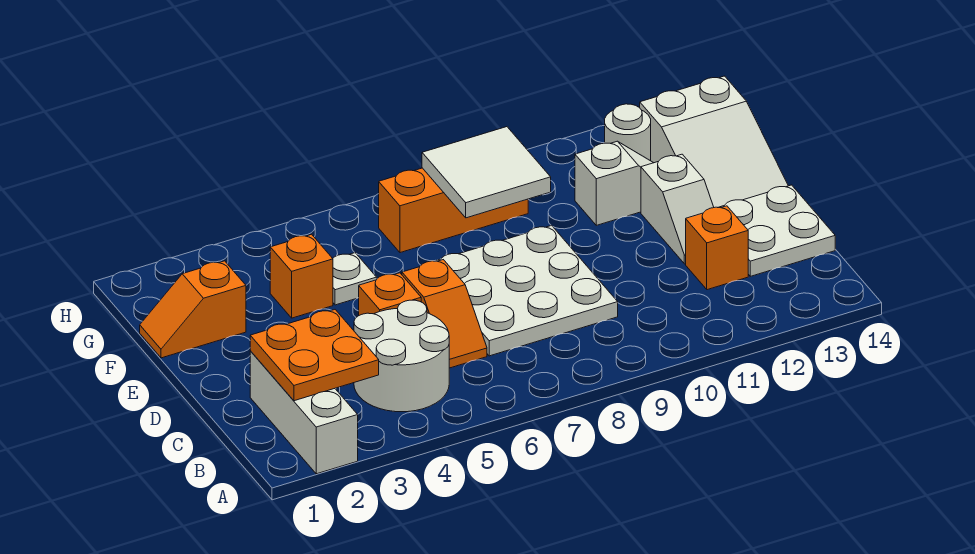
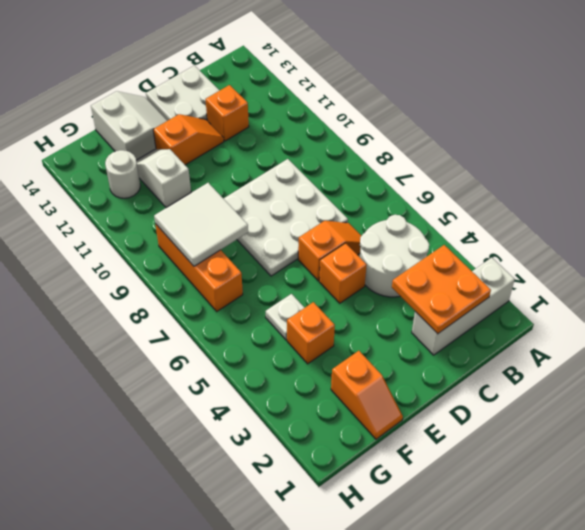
white slope D12:E12 level 1 top E -> orange slope D12:E12 level 1 top E
white slope E13:G14 level 1 top G -> white slope E13:F14 level 1 top F

